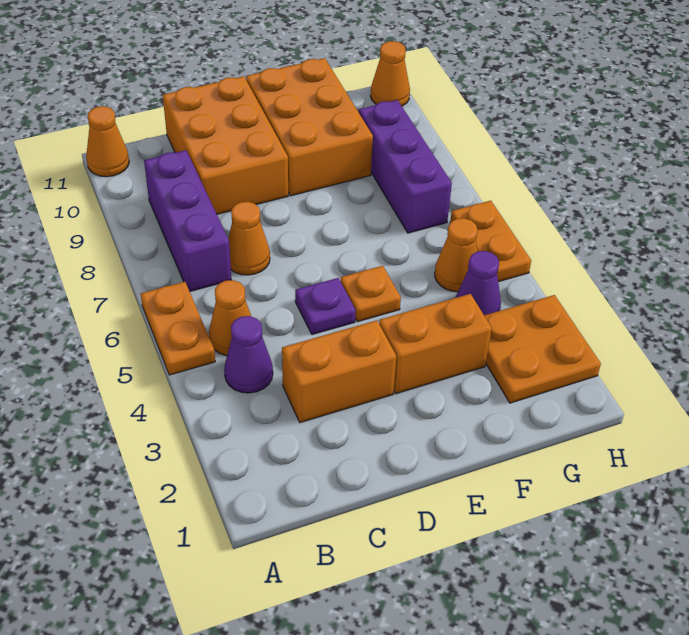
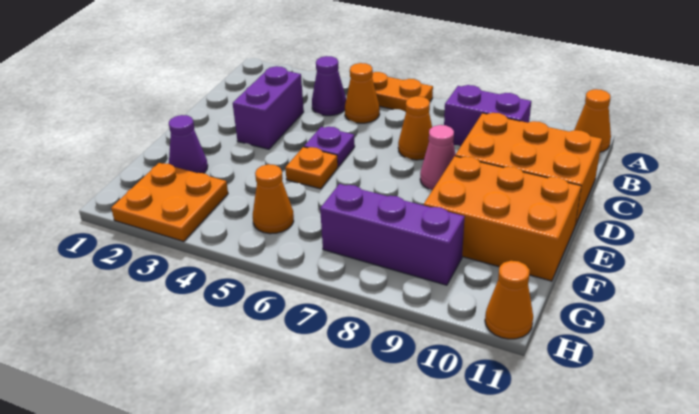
purple brick B7:B9 level 1 -> purple brick B8:B9 level 1
orange brick C3:D3 level 1 -> purple brick C3:D3 level 1
none -> pink cone D8 level 1
orange brick E3:F3 level 1 -> none
purple cone G4 level 1 -> purple cone F2 level 1
orange plate H5:H6 level 1 -> none

